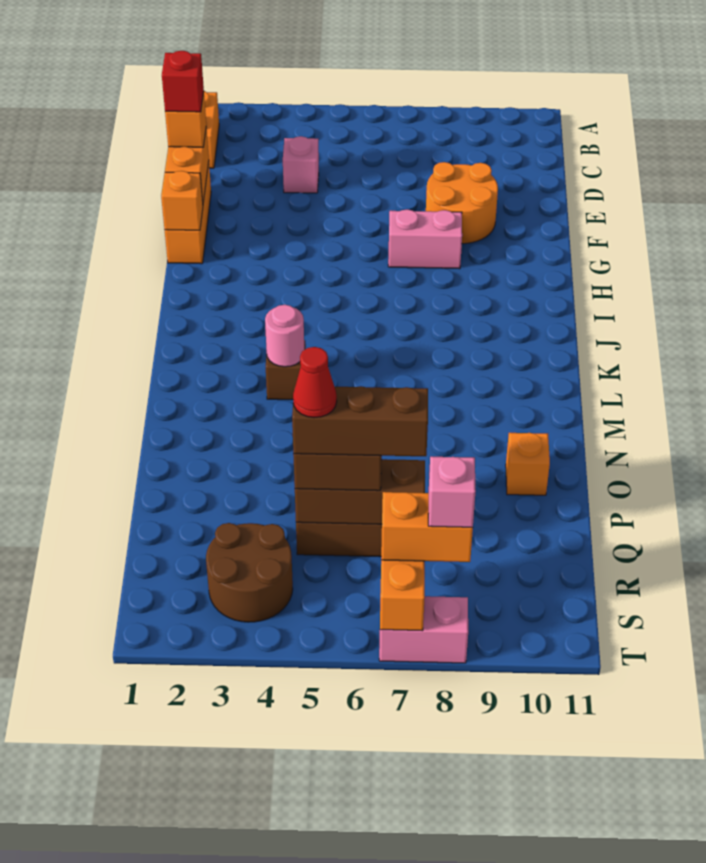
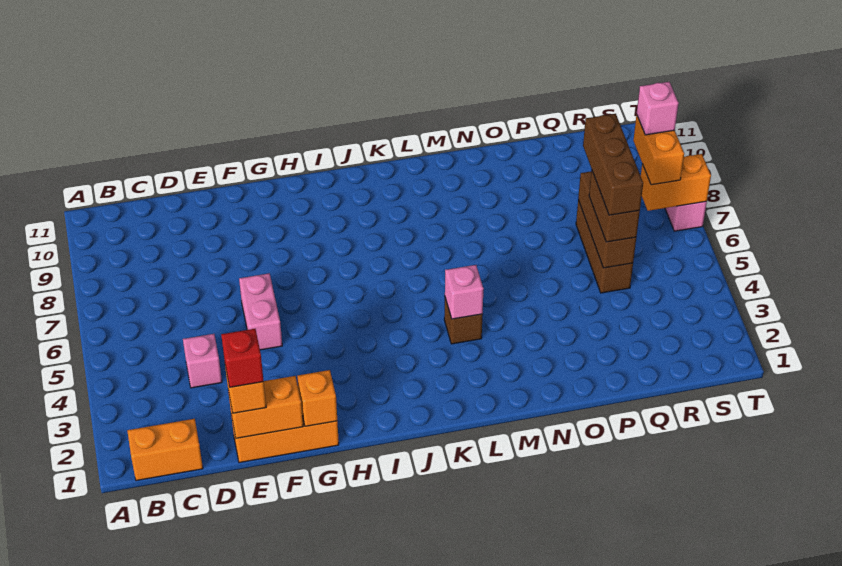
orange round brick E8:F9 level 1 -> none
pink brick G7:G8 level 1 -> pink brick F5:F6 level 1
pink round brick L4 level 2 -> pink brick L4 level 2
orange brick O10 level 1 -> none
red cone Q5 level 5 -> none
brown round brick R3:S4 level 1 -> none

